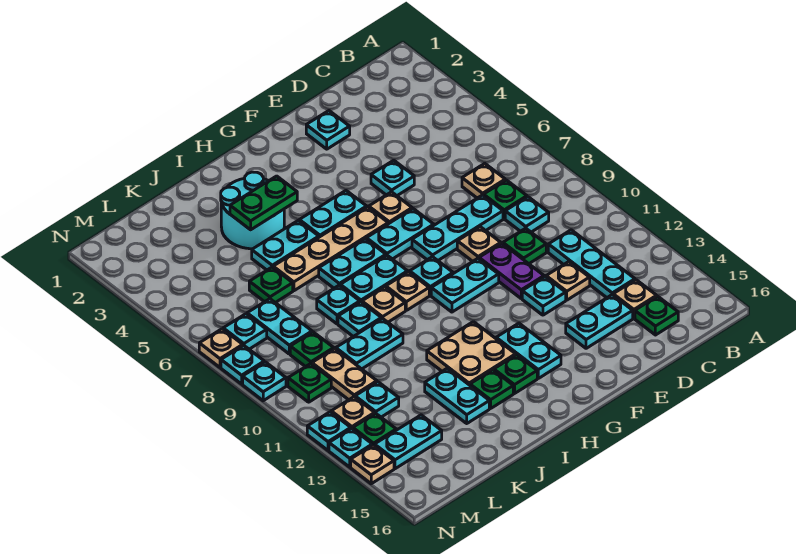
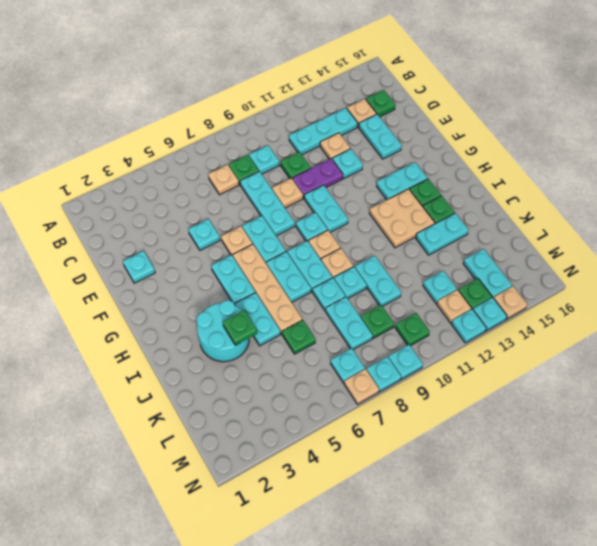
green plate I4:J4 level 2 -> green plate J4 level 2
cyan plate L7:L8 level 1 -> cyan plate K8:L8 level 1
tan plate L10:L11 level 1 -> none

